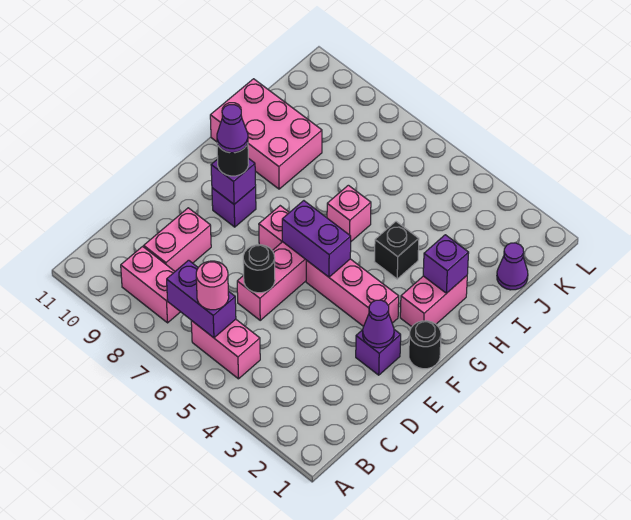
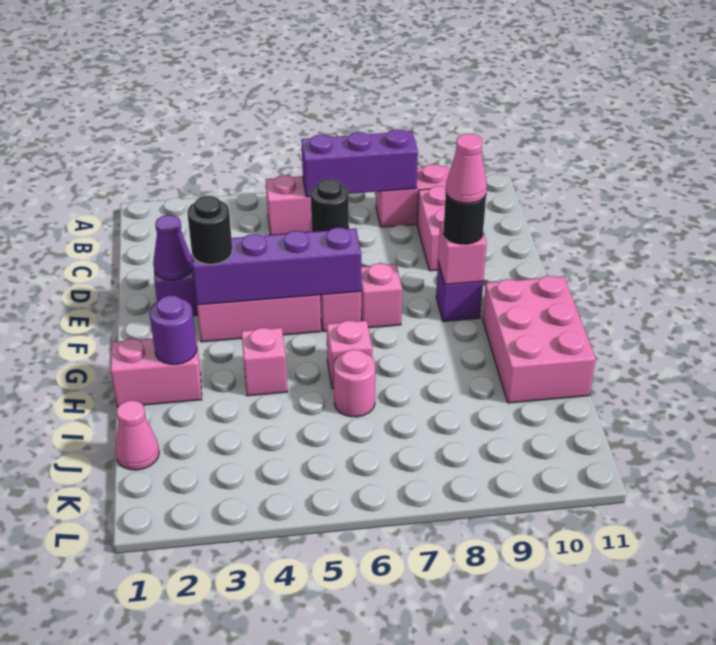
purple brick B6:B7 level 2 -> purple brick B6:B8 level 2
pink round brick B6 level 3 -> pink round brick I6 level 1
black round brick F1 level 1 -> black round brick F3 level 3
purple brick F5:F6 level 2 -> purple brick F3:F6 level 2
purple brick F9 level 2 -> pink brick F9 level 2
purple cone F9 level 4 -> pink cone F9 level 4
pink brick G2:H2 level 1 -> pink brick H1:H2 level 1
purple brick H2 level 2 -> purple round brick H2 level 2
black brick H4 level 1 -> pink brick H4 level 1
pink brick H9:I11 level 1 -> pink brick G10:I11 level 1
purple cone J1 level 1 -> pink cone J1 level 1

